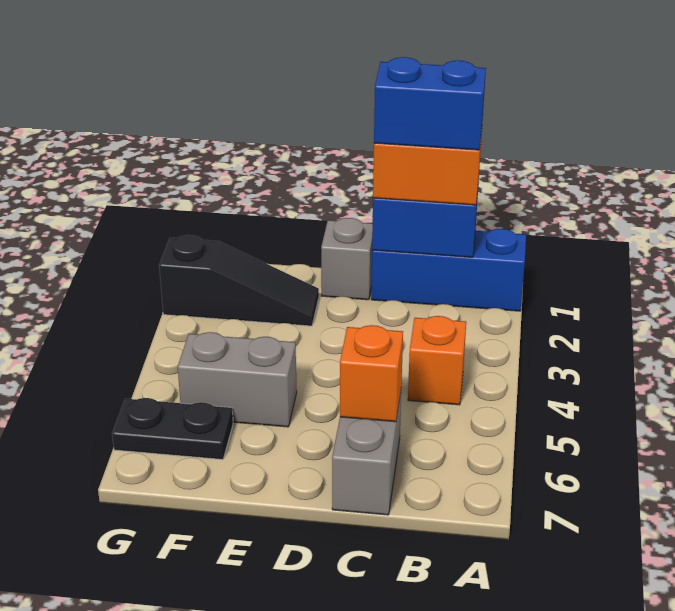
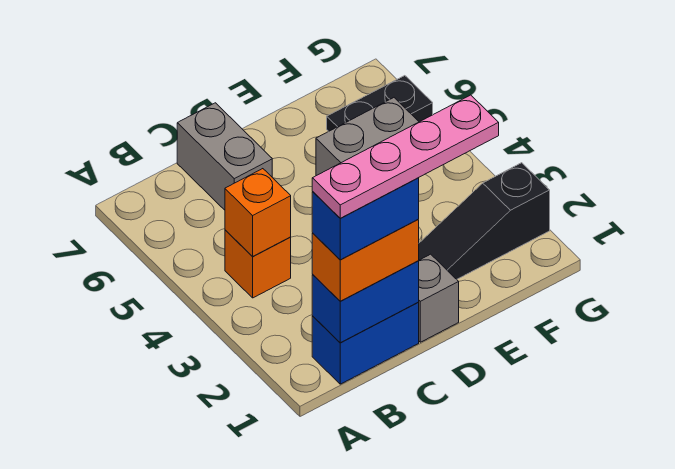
blue brick A1:C1 level 1 -> blue brick B1:C1 level 1
none -> pink plate B1:E1 level 5
orange brick C6 level 2 -> orange brick B4 level 2

